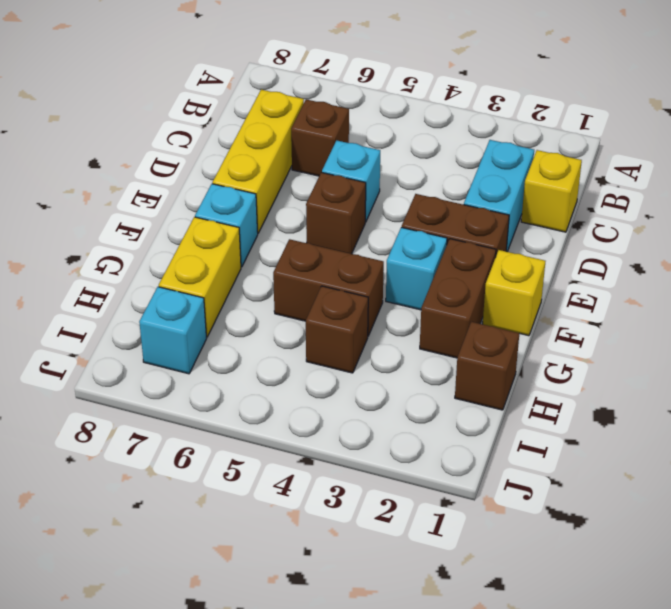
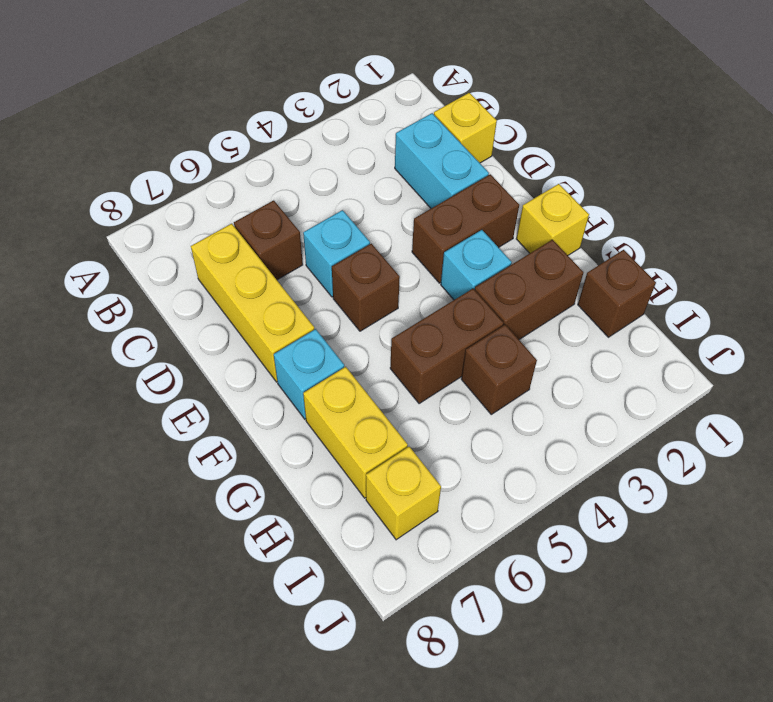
brown brick F2:G2 level 1 -> brown brick G2:G3 level 1
cyan brick I7 level 1 -> yellow brick I7 level 1

